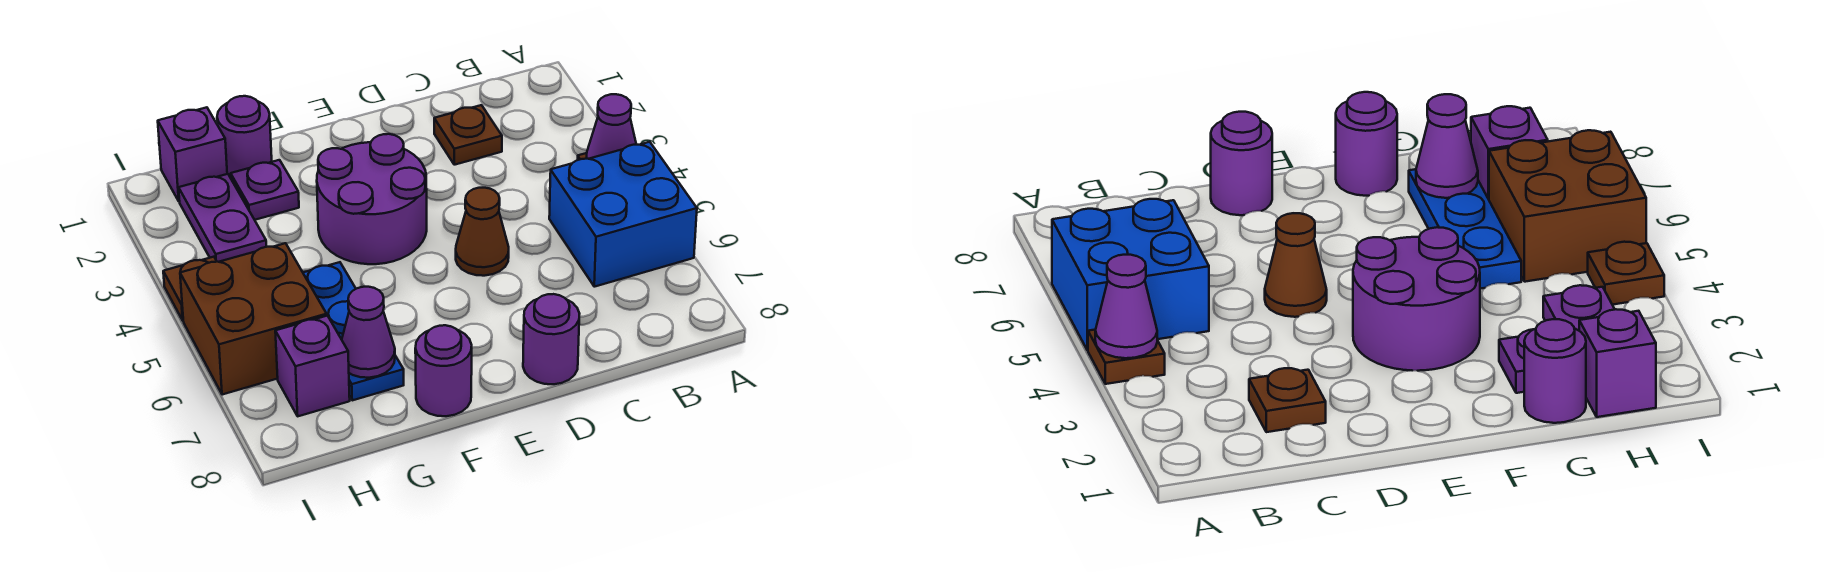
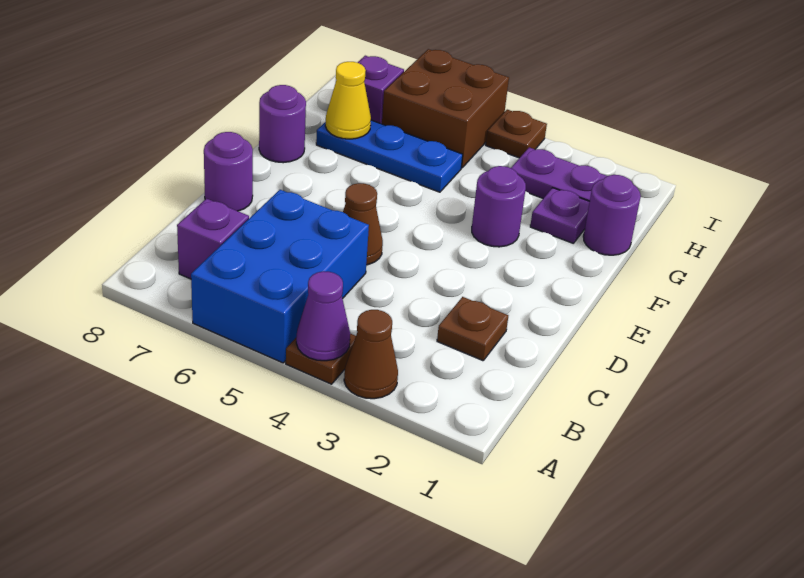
none -> brown cone A3 level 1
blue brick A5:B6 level 1 -> blue brick A5:C6 level 1
purple round brick E3:F4 level 1 -> purple round brick F3 level 1
purple cone G7 level 2 -> yellow cone G7 level 2
purple brick H1 level 1 -> purple brick B7 level 1

